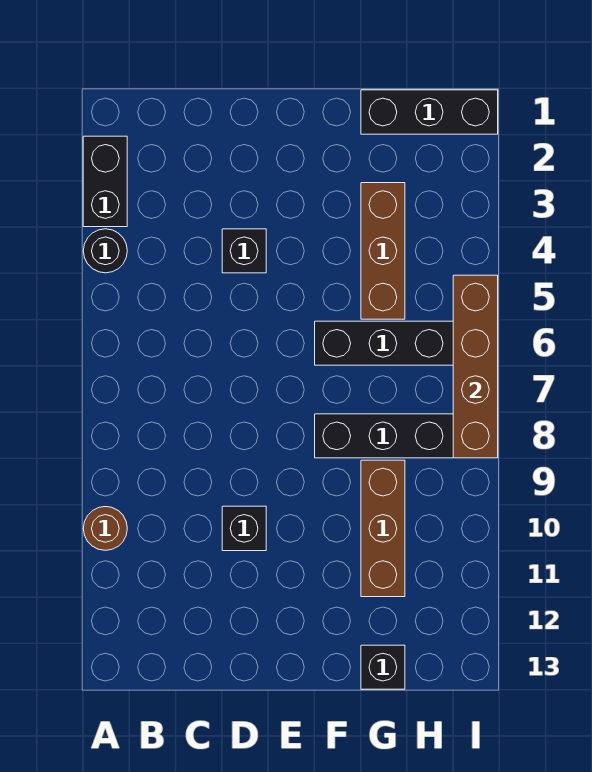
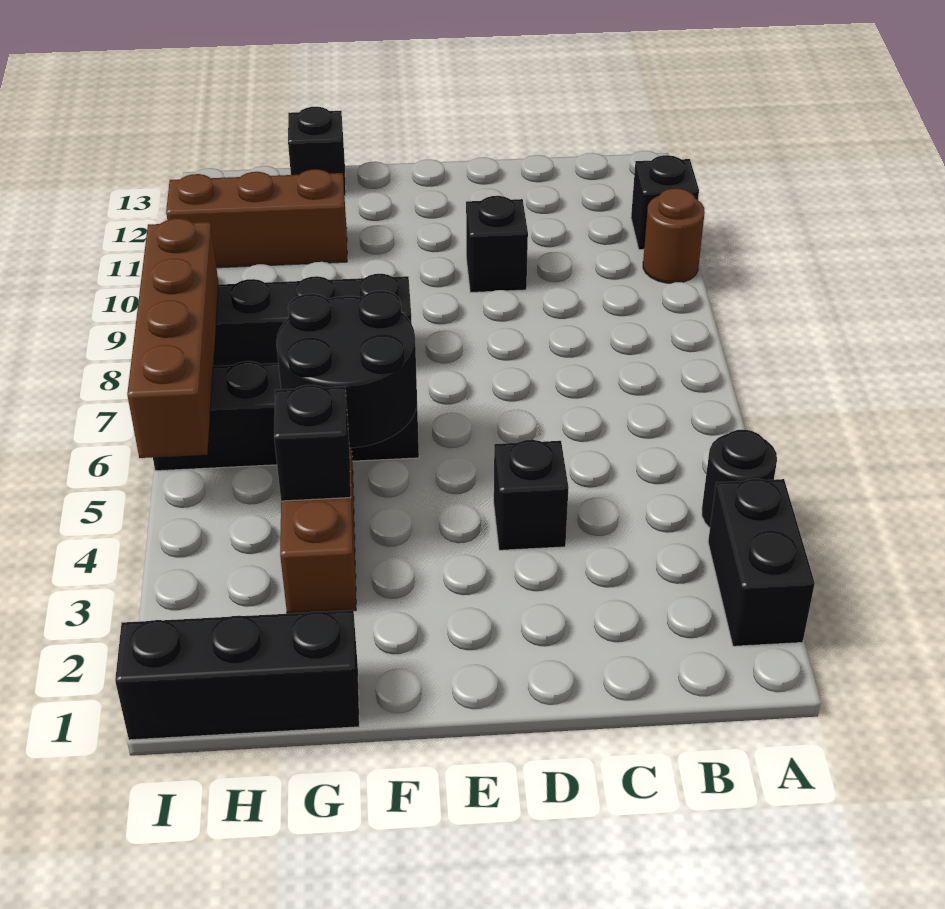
none -> black brick A11 level 1
none -> black round brick F5:G6 level 2
none -> black brick G4 level 2
brown brick G9:G11 level 1 -> brown brick G11:I11 level 1

